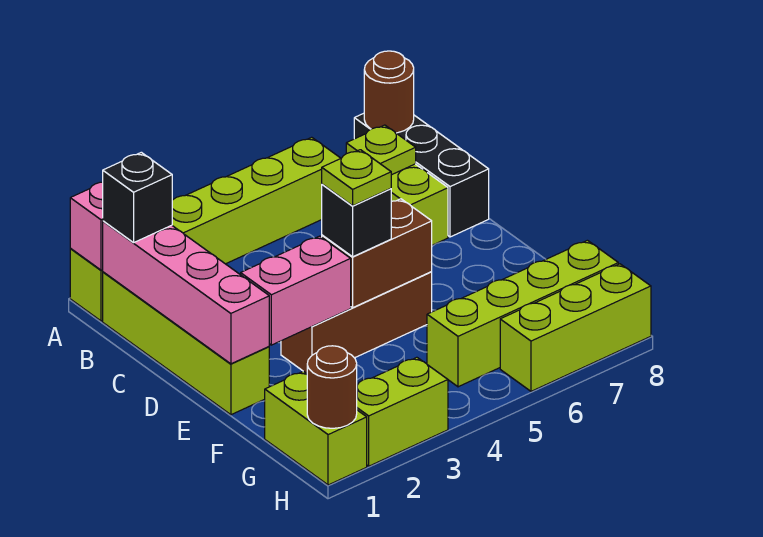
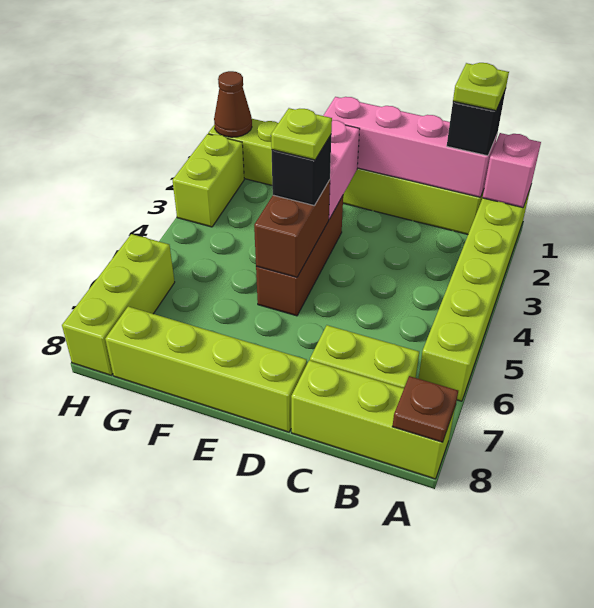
black brick A8:C8 level 1 -> lime brick A8:C8 level 1
brown round brick A8 level 2 -> brown plate A8 level 2
lime plate B7 level 2 -> lime plate B1 level 4
lime brick G5:G8 level 1 -> lime brick D8:G8 level 1
brown round brick H1 level 2 -> brown cone H1 level 2

